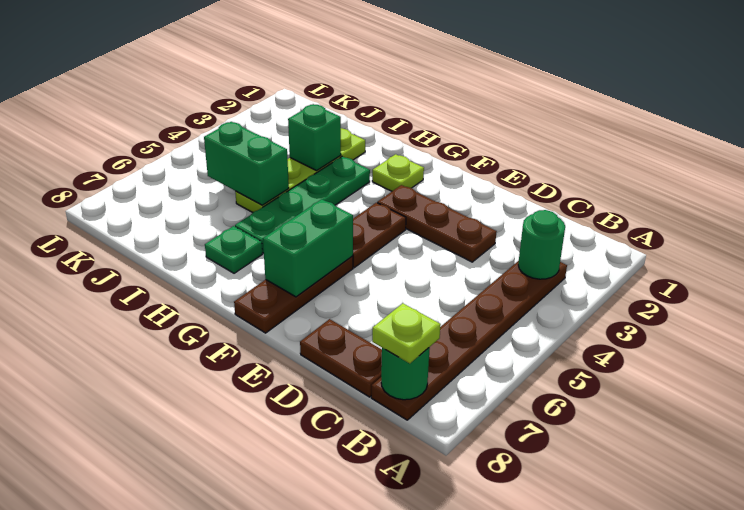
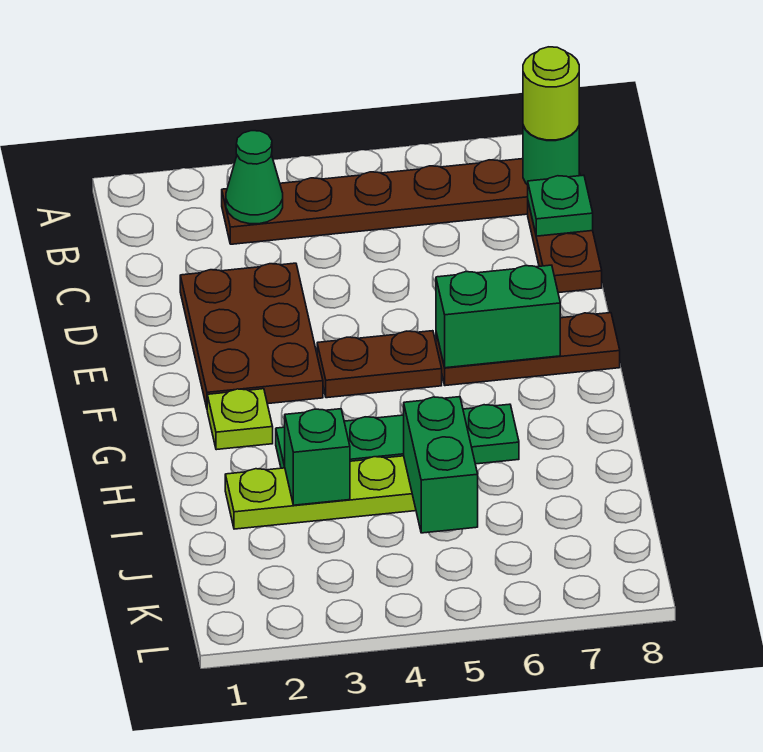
green round brick B3 level 2 -> green cone B3 level 2
lime plate B8 level 3 -> lime round brick B8 level 3
brown plate D3:F3 level 1 -> brown plate D2:F3 level 1
green plate H7 level 1 -> green plate C8 level 2

